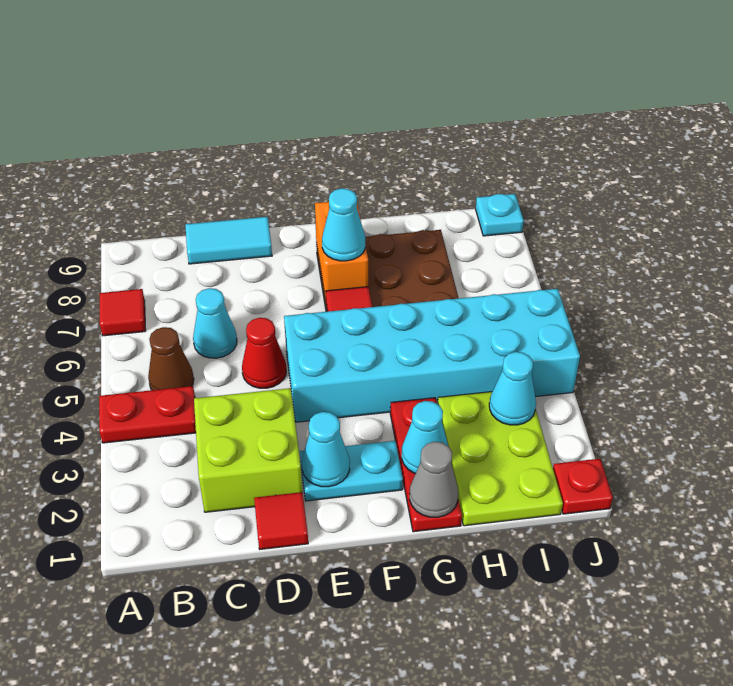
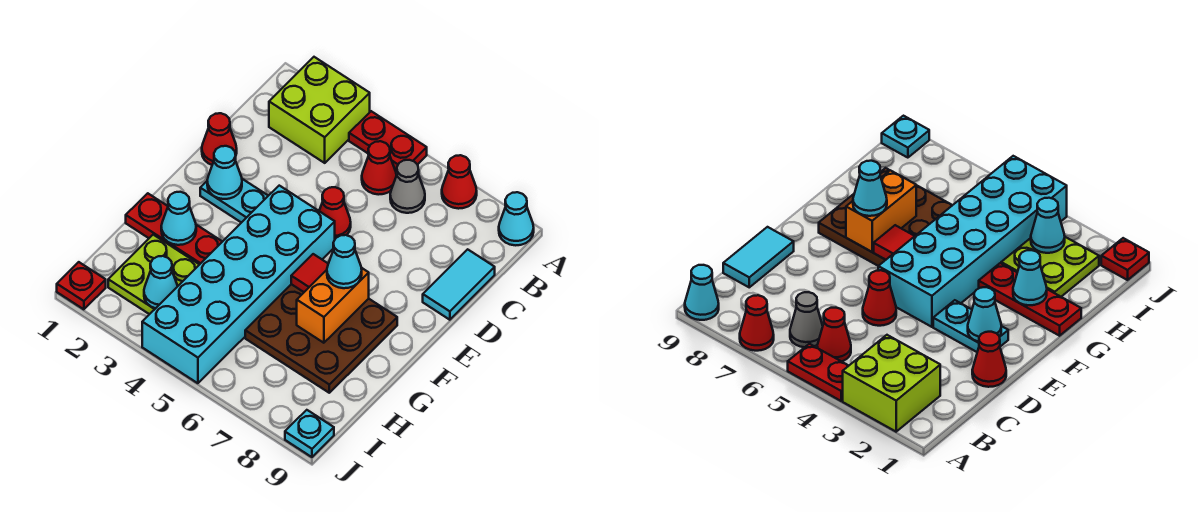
red plate A4:B4 level 1 -> red plate A4:A5 level 1
red tile A7 level 1 -> red cone A7 level 1
brown cone B5 level 1 -> red cone B5 level 1
lime brick C2:D3 level 1 -> lime brick A2:B3 level 1
cyan cone C6 level 1 -> cyan cone A9 level 1
red tile D1 level 1 -> red cone D1 level 1
cyan plate E2:F2 level 1 -> cyan plate E2:E3 level 1
orange brick F7:F8 level 2 -> orange brick F7:G7 level 2
grey cone G1 level 2 -> grey cone B6 level 1
lime plate H1:I3 level 1 -> lime plate H2:I3 level 1

